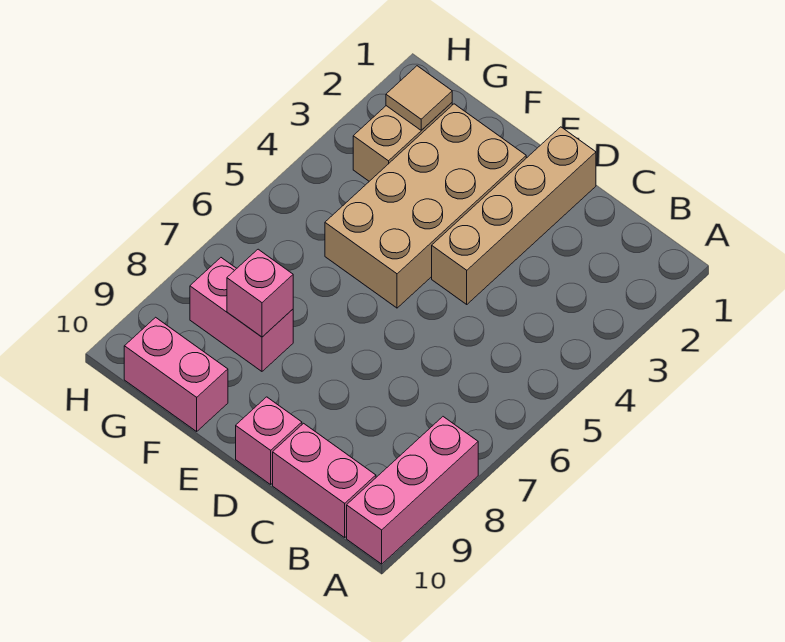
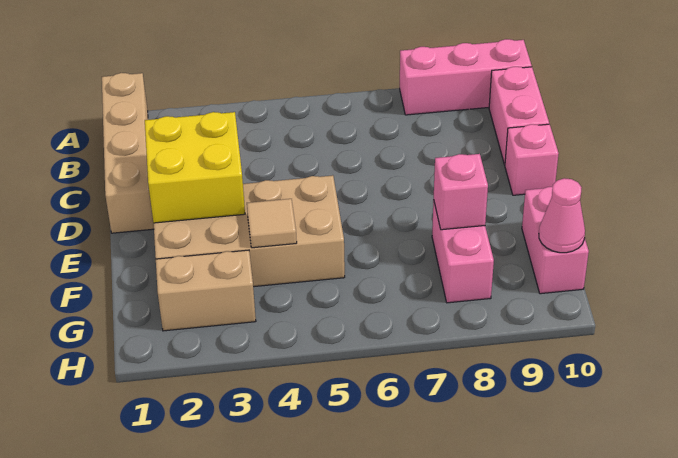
tan brick D1:D4 level 1 -> tan brick A1:D1 level 1
none -> yellow brick D2:E3 level 2
tan tile G2 level 2 -> tan tile F4 level 2
none -> pink cone G10 level 2

